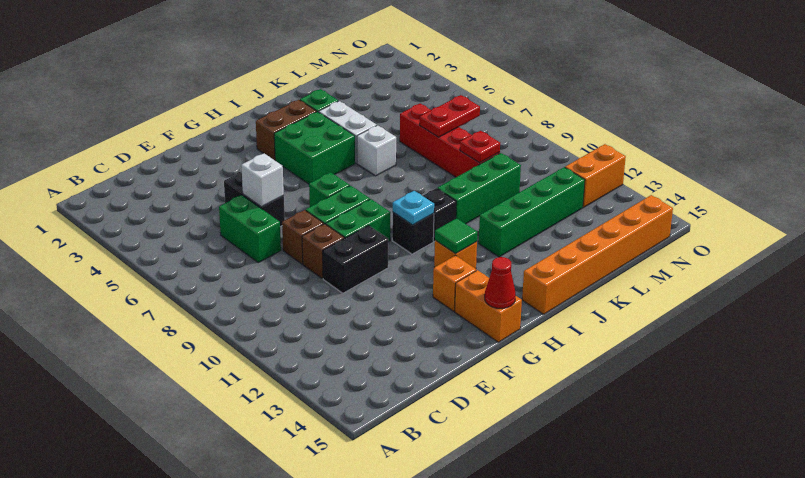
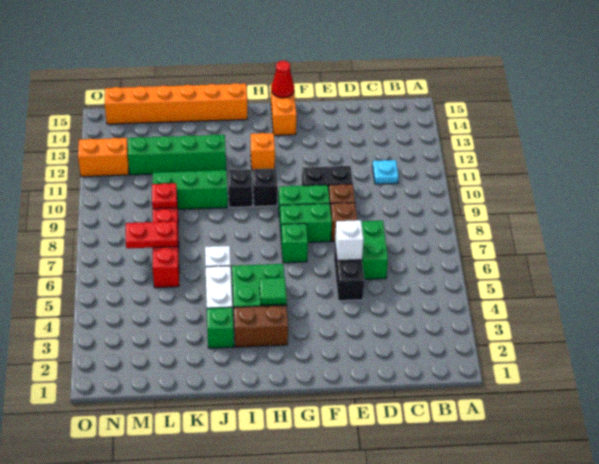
orange brick G13 level 1 -> none
cyan plate H10 level 2 -> cyan plate C11 level 1
green tile H12 level 2 -> green tile H4 level 2

